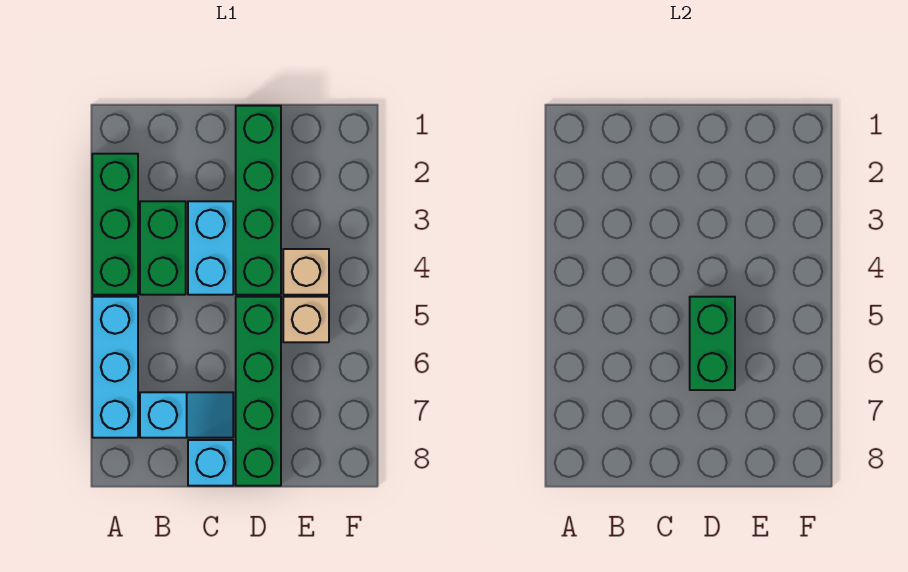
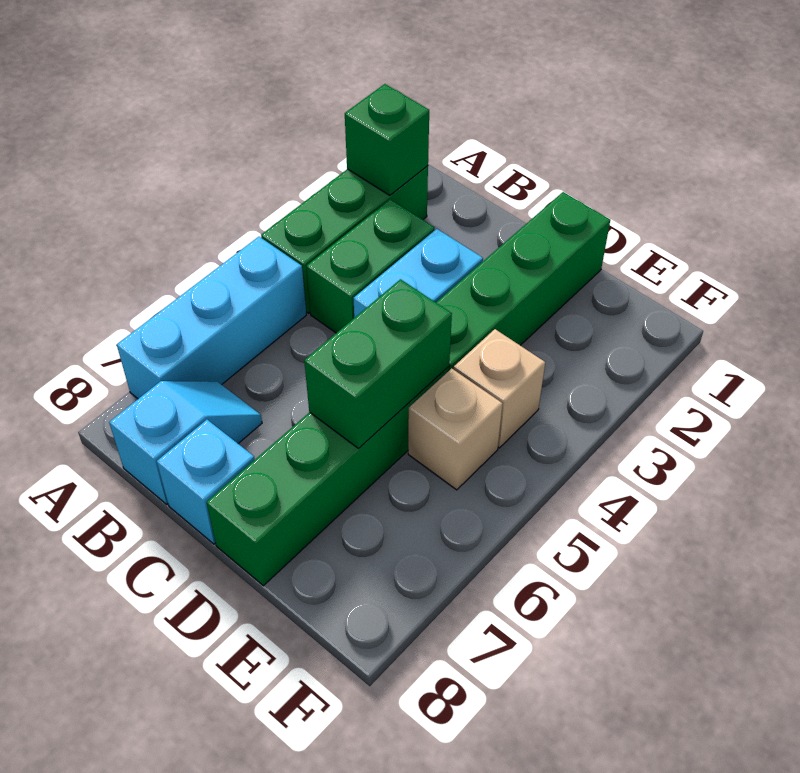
none -> green brick A2 level 2
cyan slope B7:C7 level 1 top B -> cyan slope B7:B8 level 1 top 8

